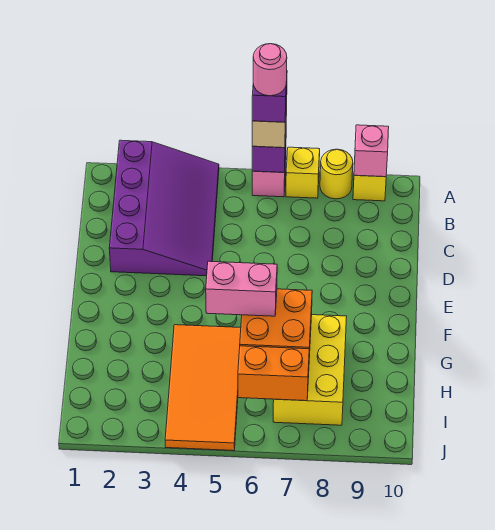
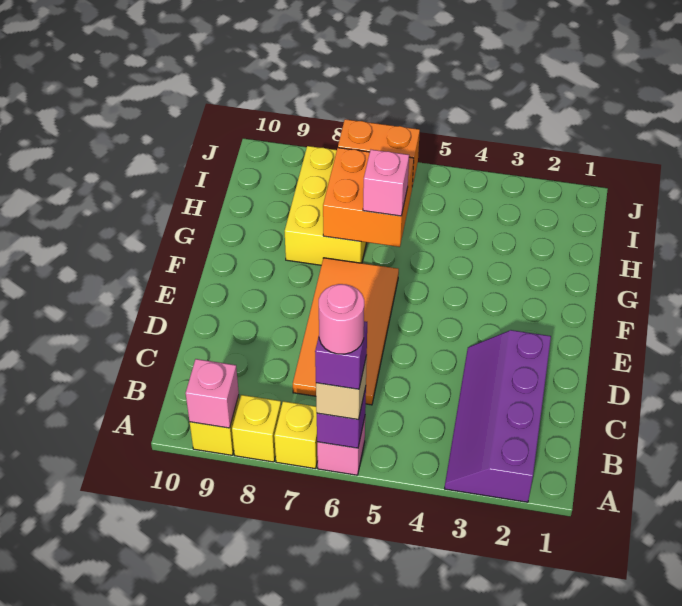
purple slope A2:D4 level 1 top 2 -> purple slope A2:D3 level 1 top 2
yellow round brick A8 level 1 -> yellow brick A8 level 1
orange tile G4:J5 level 1 -> orange tile C6:F7 level 1
pink brick G5:G6 level 3 -> pink brick G6 level 3

